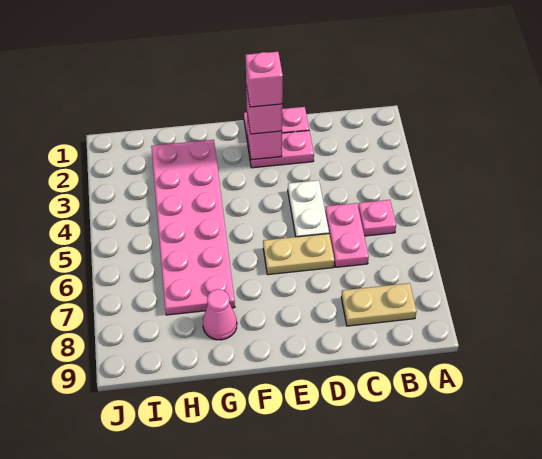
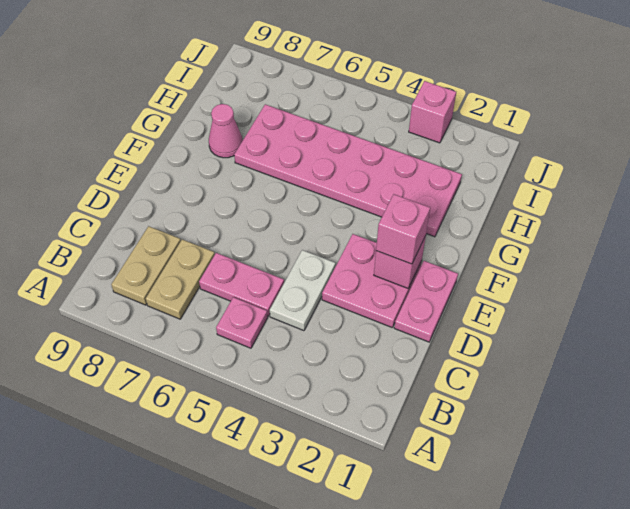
pink plate D2:E2 level 1 -> pink plate D2:E3 level 1
white plate D4:D5 level 1 -> white plate C4:D4 level 1
tan plate D6:E6 level 1 -> tan plate B7:C7 level 1
pink brick E2 level 4 -> pink brick J3 level 1

